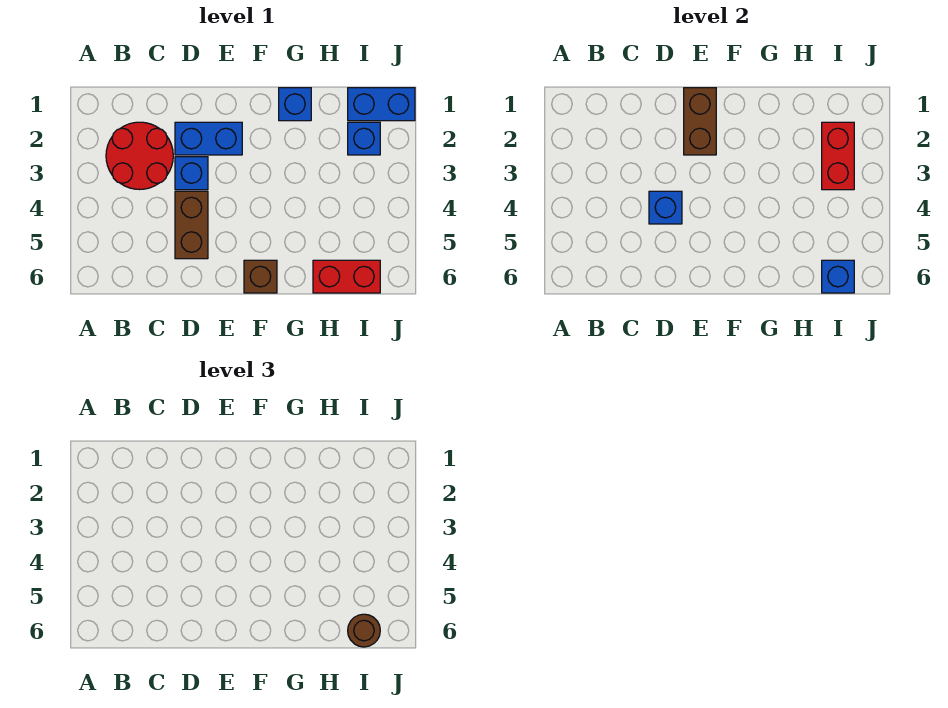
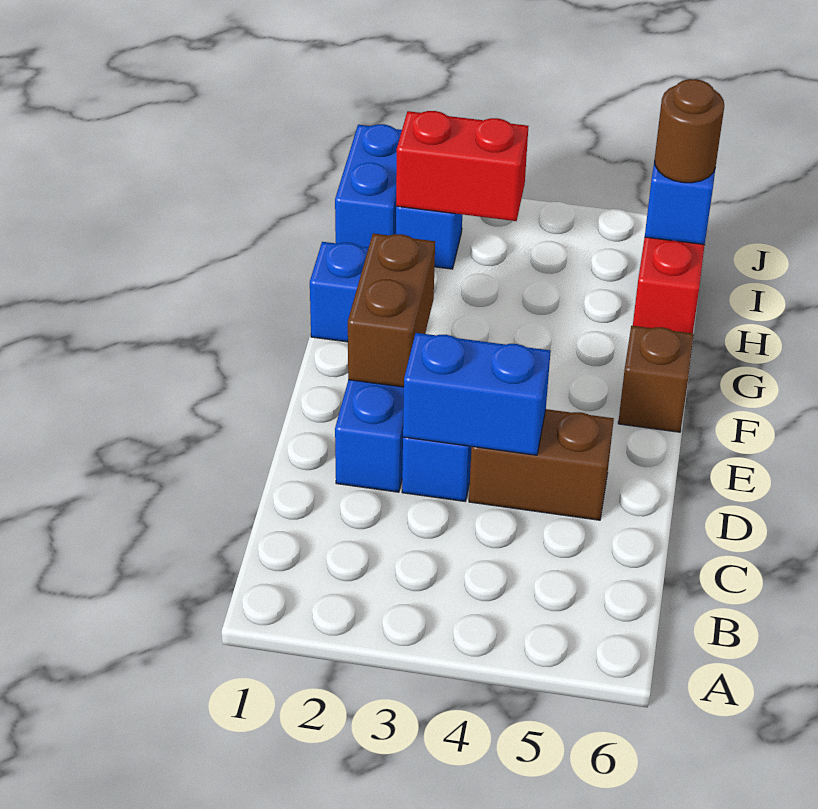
red round brick B2:C3 level 1 -> none
blue brick D4 level 2 -> blue brick D3:D4 level 2
brown brick E1:E2 level 2 -> brown brick E2:F2 level 2

